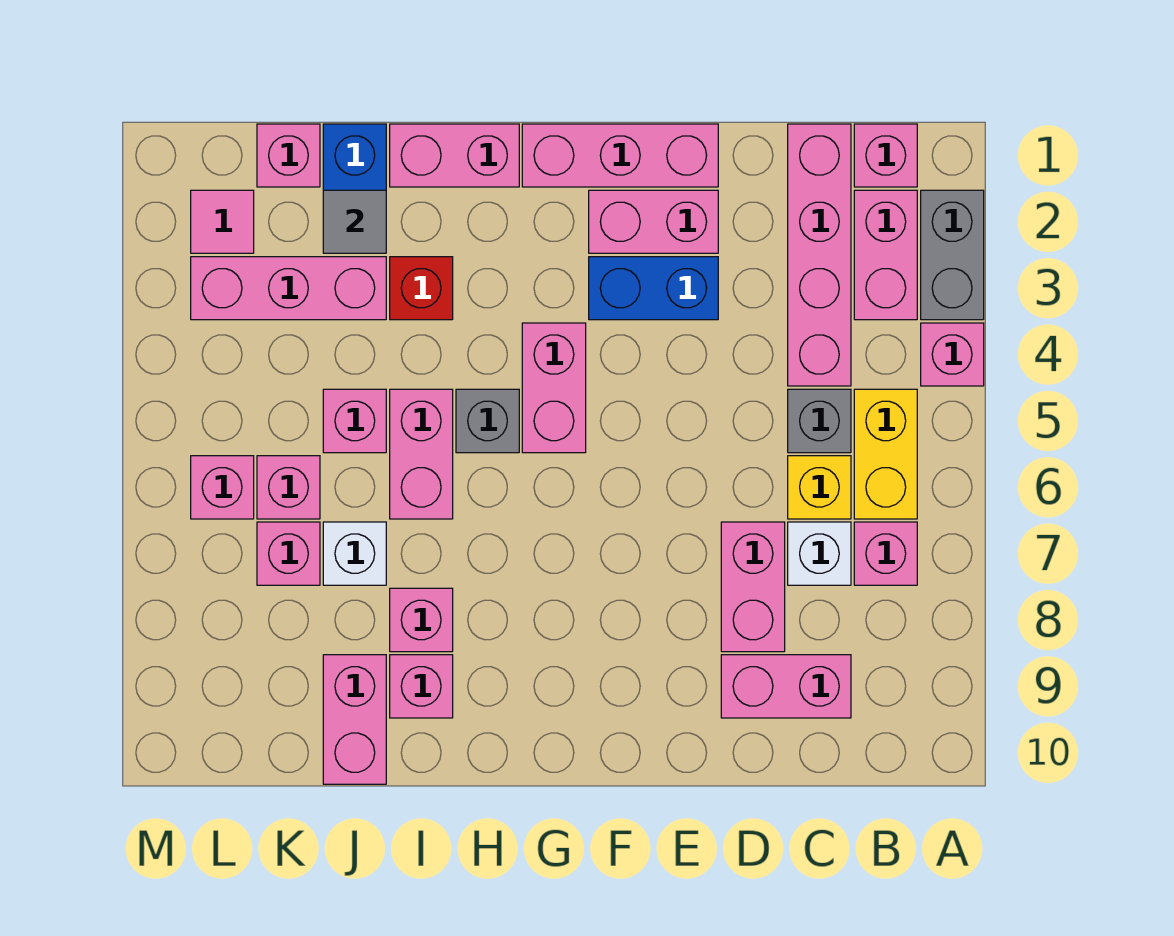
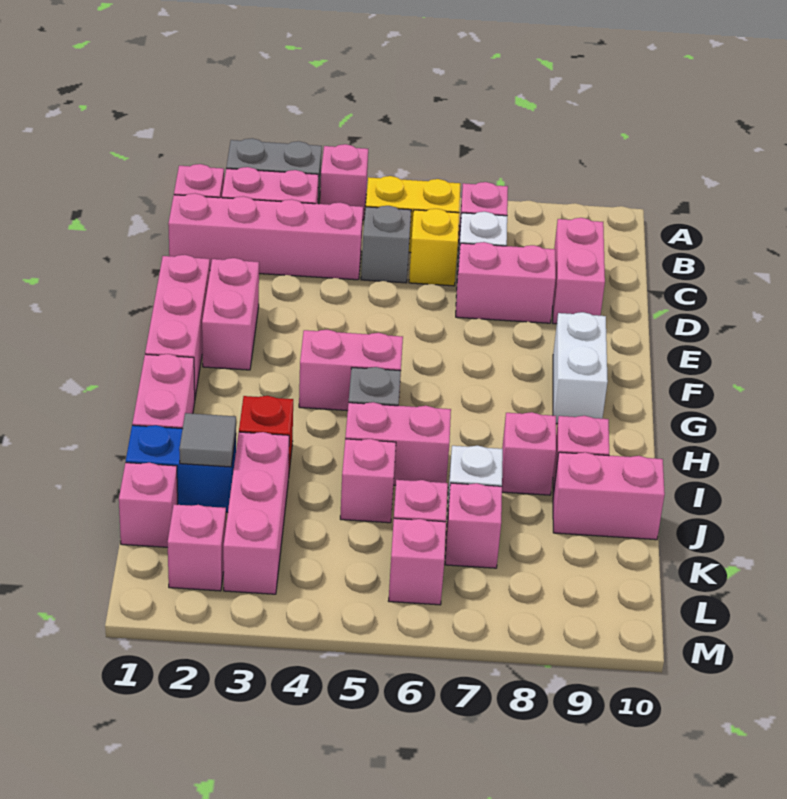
blue brick E3:F3 level 1 -> none
none -> white brick F9:G9 level 1
pink tile L2 level 1 -> pink brick L2 level 1

